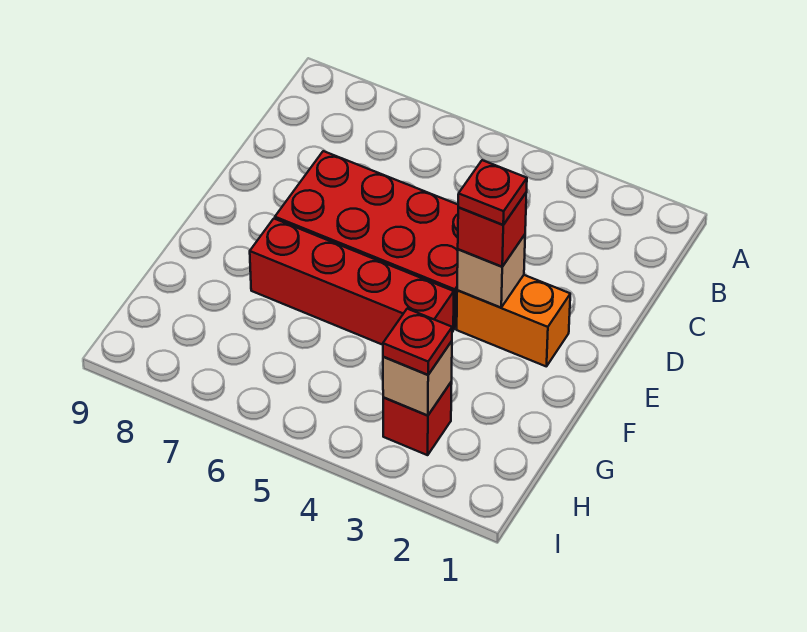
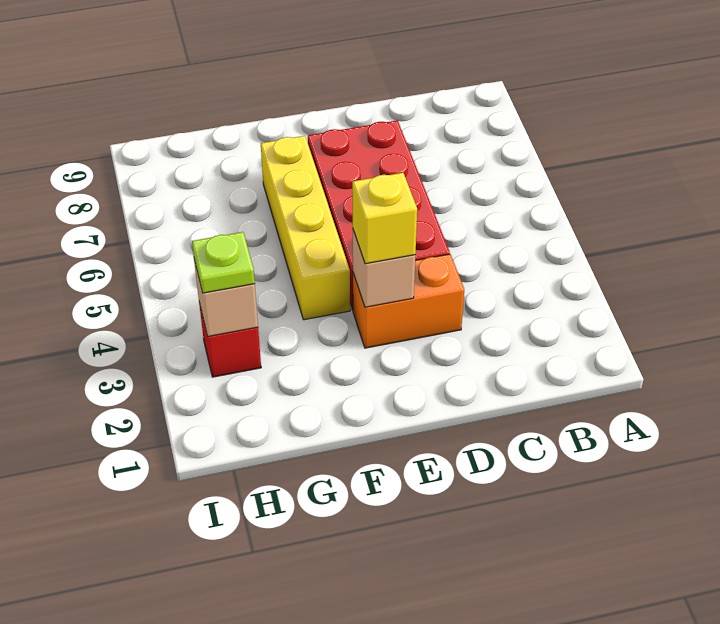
orange brick E2:E3 level 1 -> orange brick D3:E3 level 1
red brick E3 level 3 -> yellow brick E3 level 3
red plate E3 level 4 -> none
red brick F4:F7 level 1 -> yellow brick F4:F7 level 1
red plate H3 level 3 -> lime plate H3 level 3

